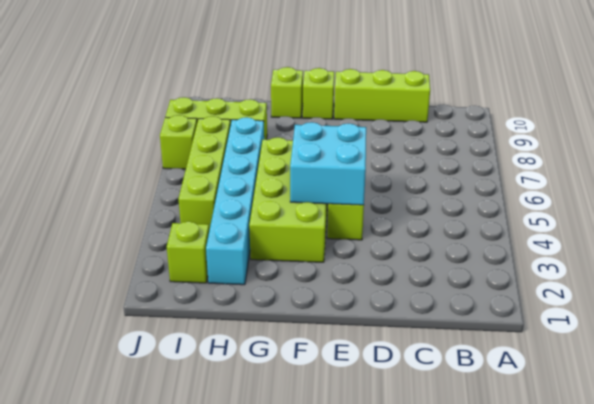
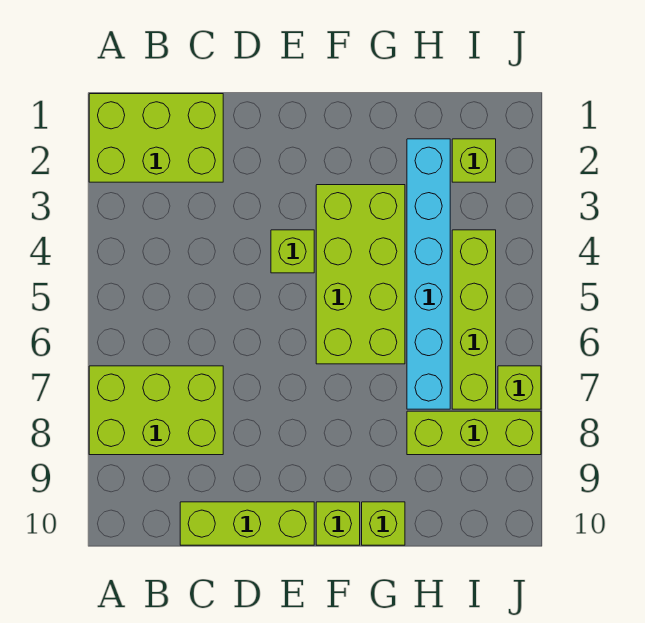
none -> lime brick A1:C2 level 1
none -> lime brick A7:C8 level 1
cyan brick E4:F5 level 2 -> none

